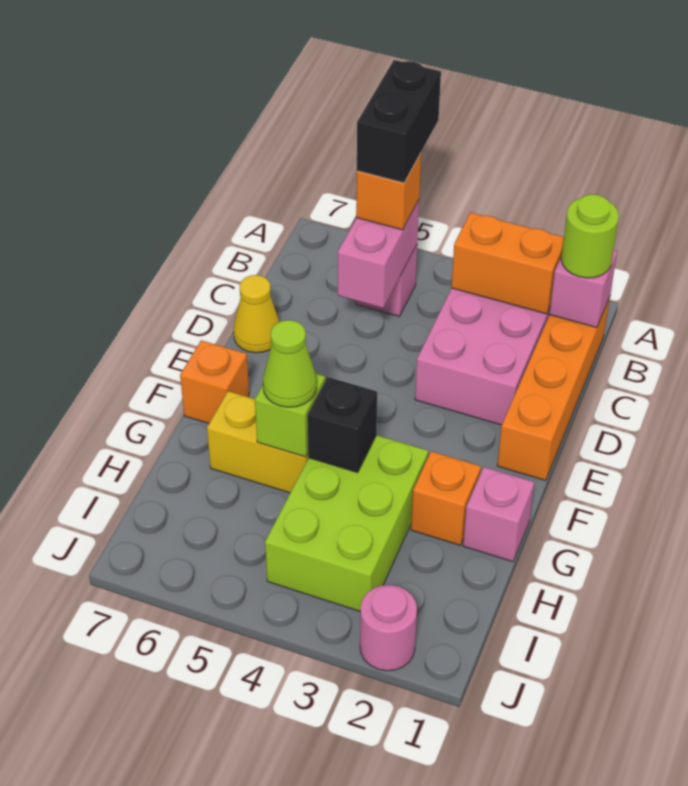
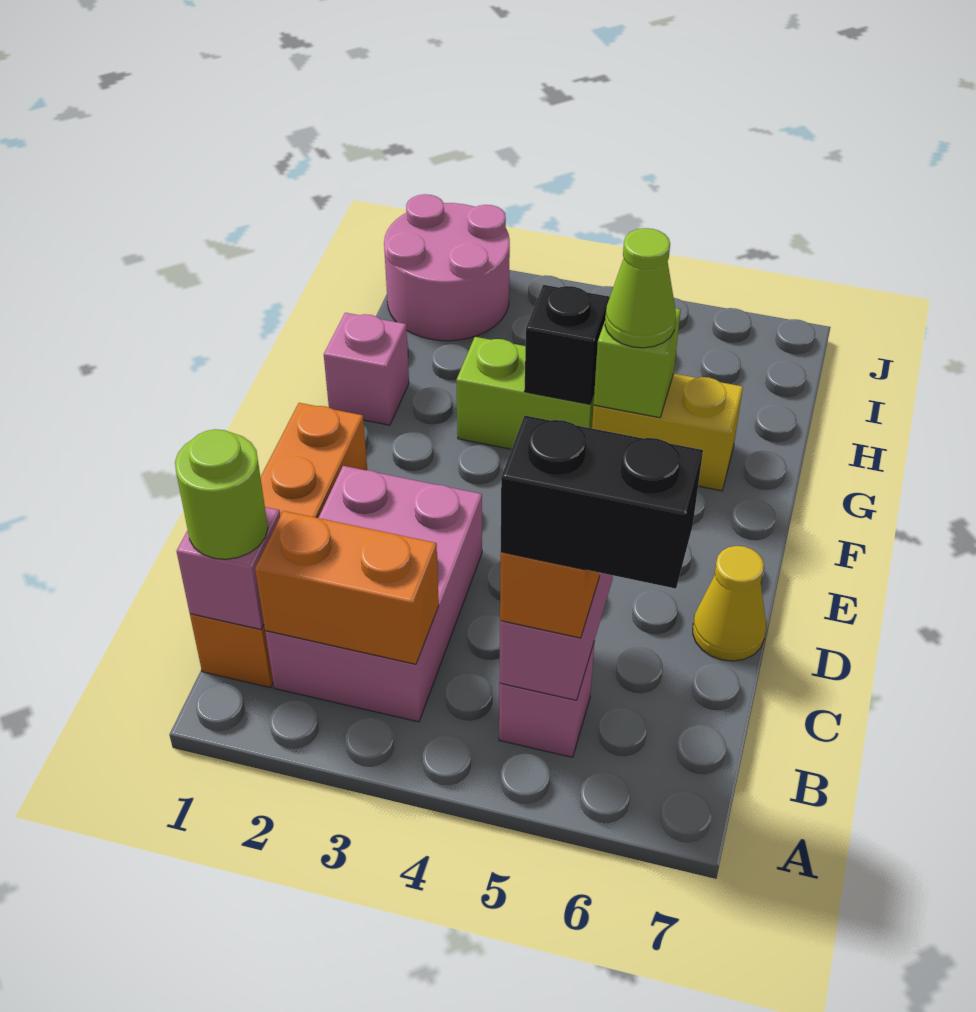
black brick A5:B5 level 4 -> black brick B5:B6 level 4
orange brick F7 level 1 -> none
orange brick G2 level 1 -> none
lime brick G3:I4 level 1 -> lime brick G3:G4 level 1
pink round brick J2 level 1 -> pink round brick I1:J2 level 1

